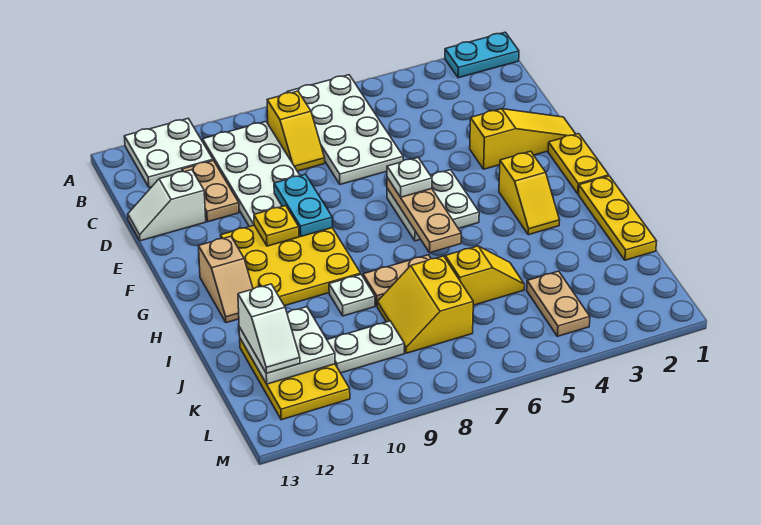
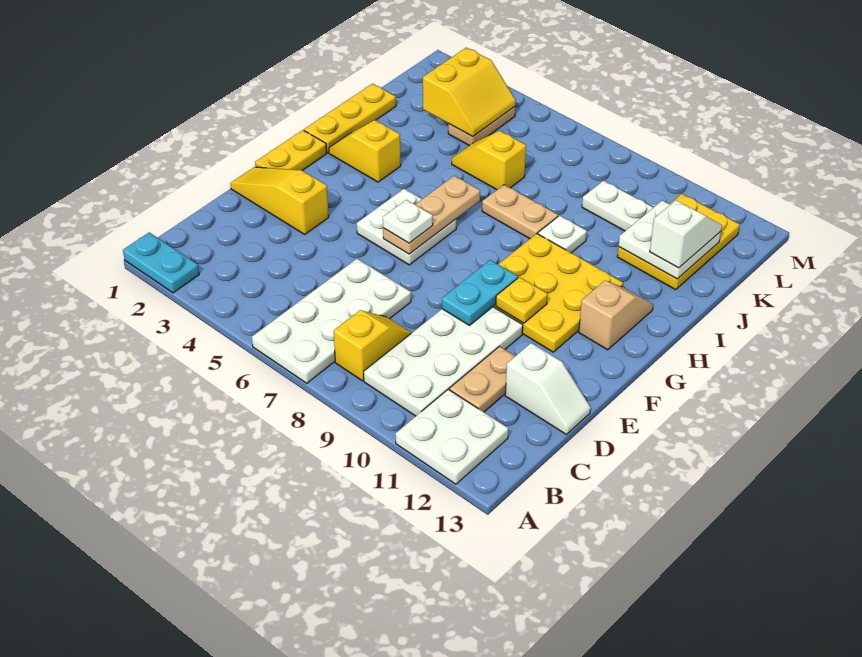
yellow slope G3:H3 level 1 top G -> yellow slope H2:H3 level 1 top 3
yellow slope J7:K8 level 1 top 7 -> yellow slope K3:L4 level 2 top 3

